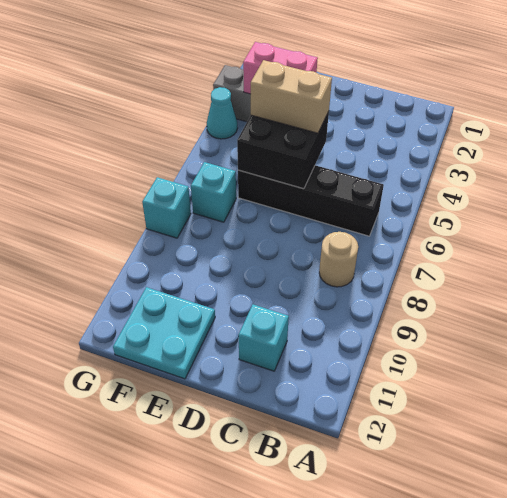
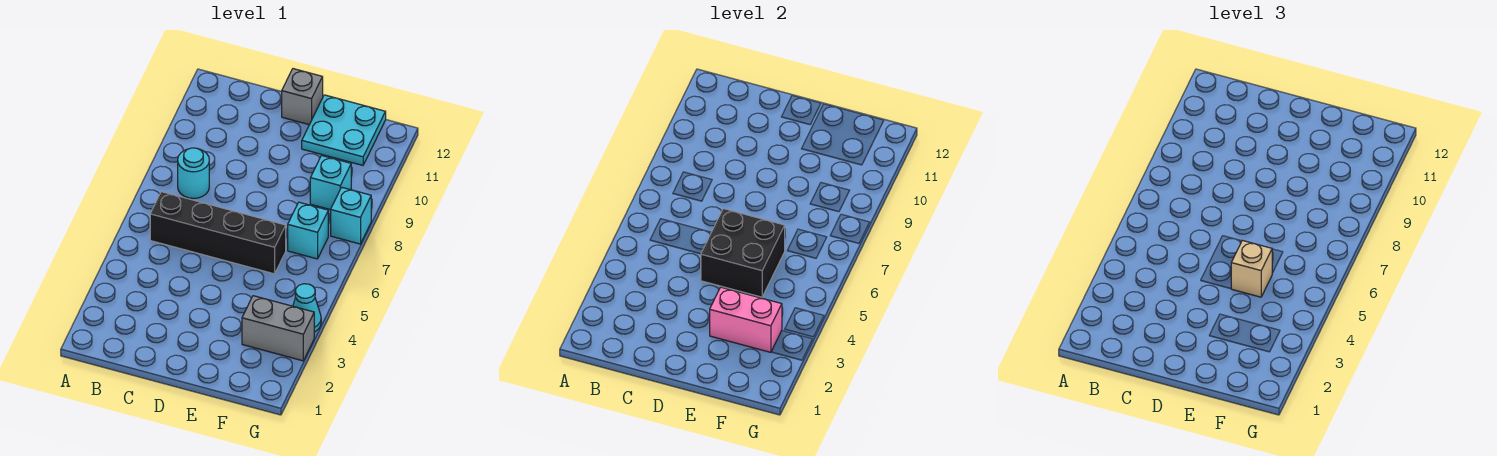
tan round brick B8 level 1 -> cyan round brick B8 level 1
cyan brick C11 level 1 -> cyan brick F9 level 1
tan brick D5:E5 level 3 -> tan brick E5 level 3
none -> grey brick D12 level 1

